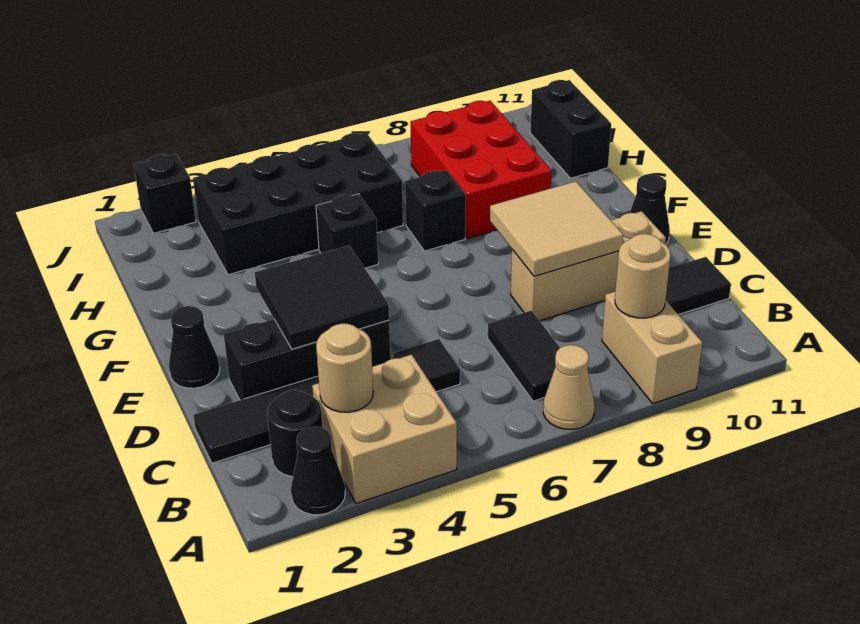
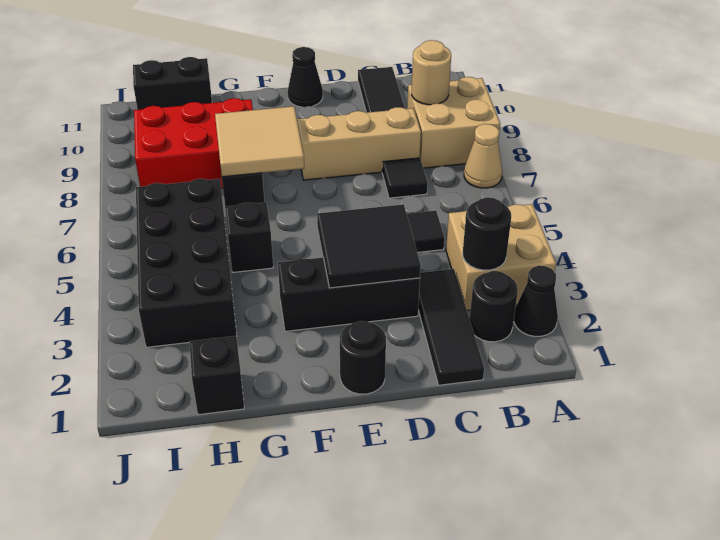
tan brick A9:B9 level 1 -> tan brick A8:B9 level 1
tan round brick B3 level 2 -> black round brick B3 level 2
black tile B7:C7 level 1 -> black tile C7 level 1
black brick D2:D4 level 1 -> black brick D3:F3 level 1
tan brick D8:D10 level 1 -> tan brick C8:E8 level 1
tan tile D8:E9 level 2 -> tan tile F7:G8 level 2
black cone E1 level 1 -> black round brick E1 level 1
black brick J2 level 1 -> black brick H1 level 1

